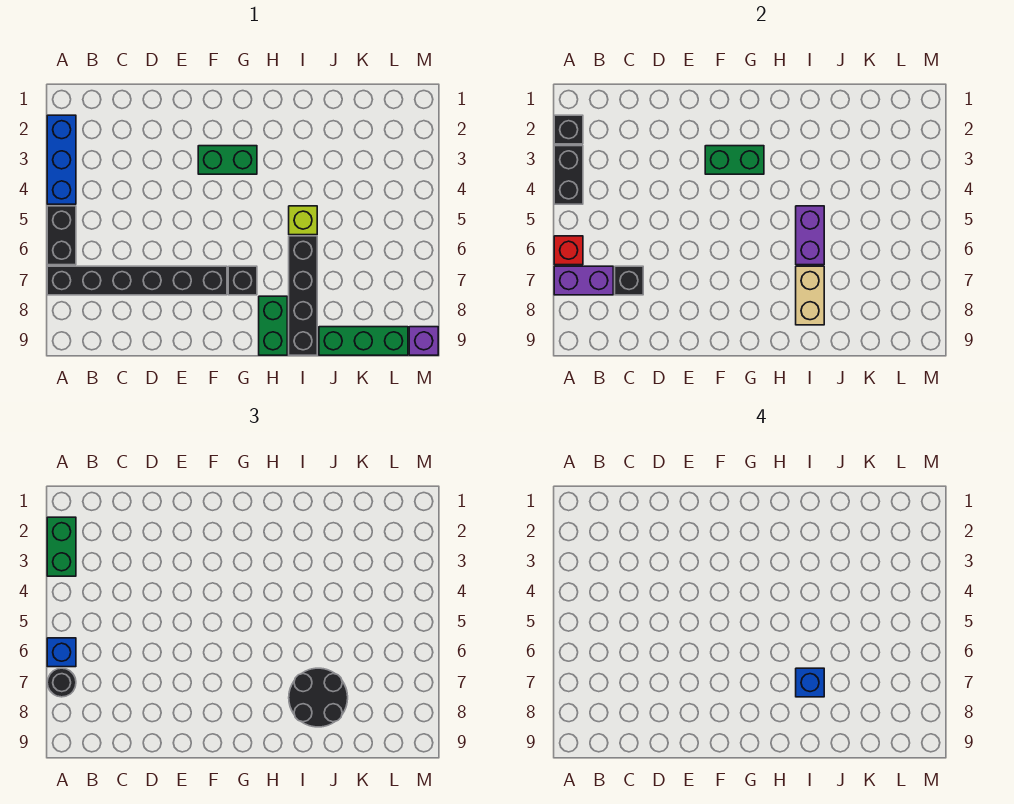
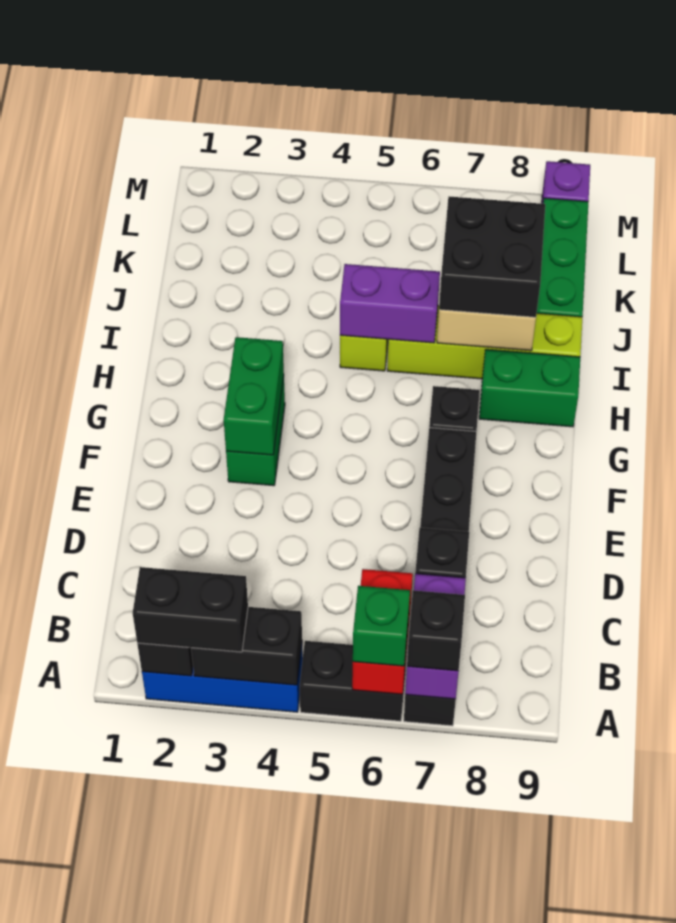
green brick A2:A3 level 3 -> black brick A2:A3 level 3
red brick A6 level 2 -> red brick A6:B6 level 2
blue brick A6 level 3 -> green brick A6 level 3
black round brick A7 level 3 -> black brick A7 level 3
black brick I6:I9 level 1 -> lime brick I6:I9 level 1
black round brick I7:J8 level 3 -> black brick I7:J8 level 3
blue brick I7 level 4 -> none

